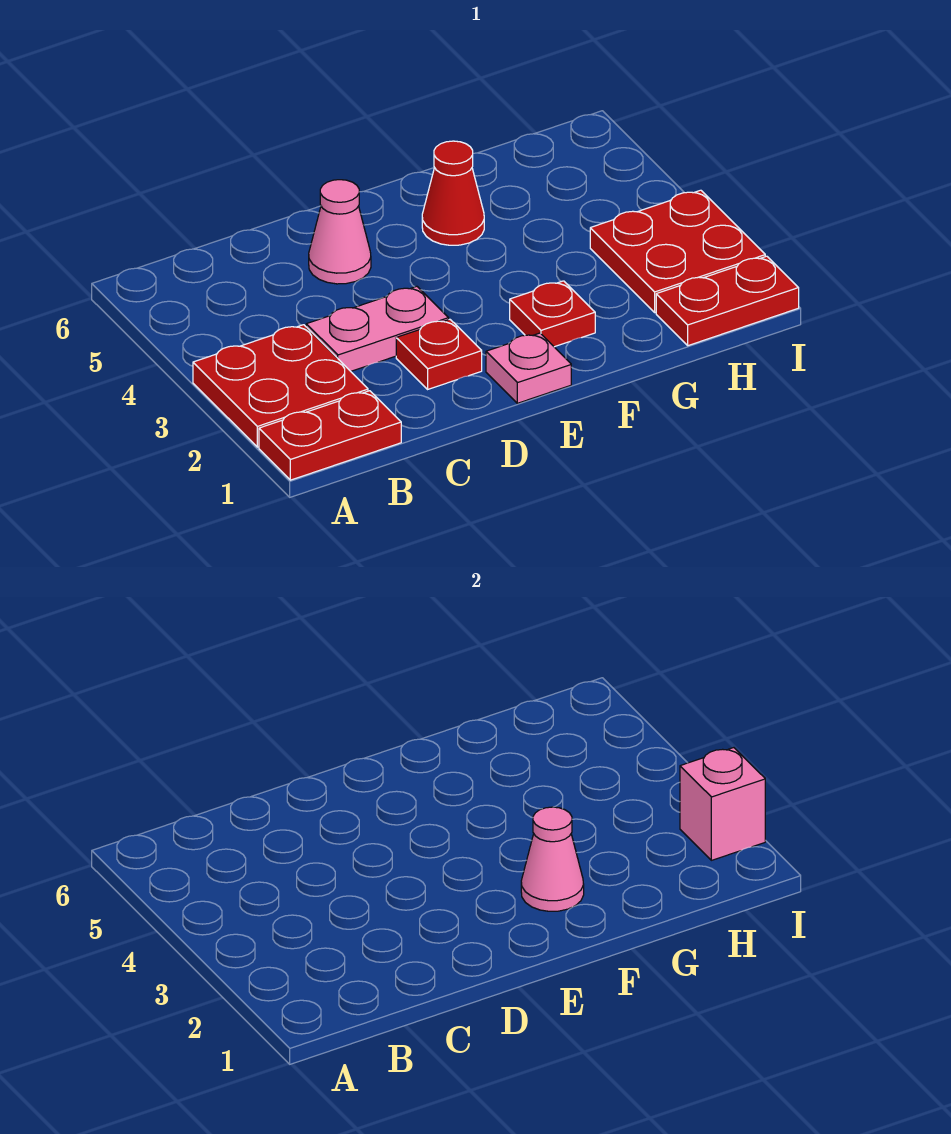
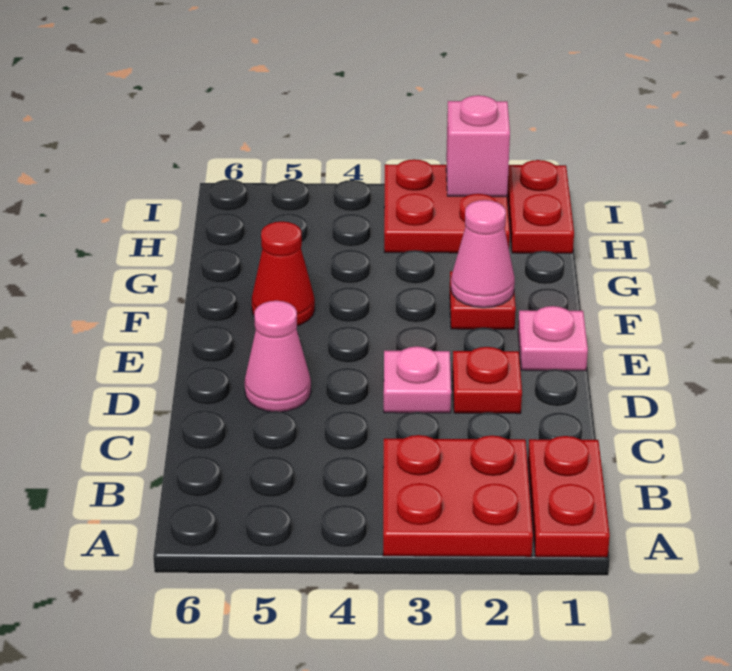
pink plate C3:D3 level 1 -> pink plate D3 level 1

